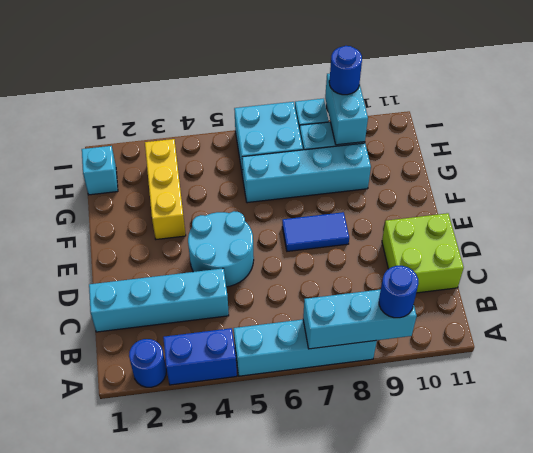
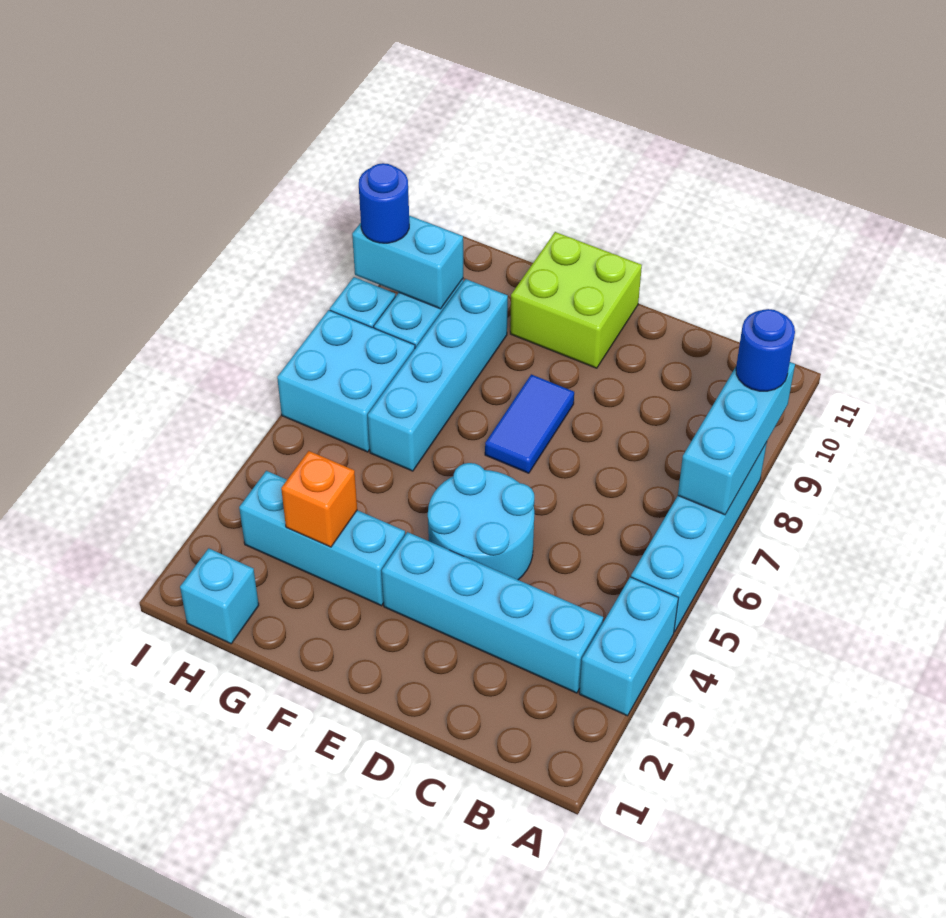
blue round brick A2 level 1 -> none
blue brick A3:A4 level 1 -> cyan brick A3:A4 level 1
cyan brick C1:C4 level 1 -> cyan brick B3:E3 level 1
lime brick C10:D11 level 1 -> lime brick E10:F11 level 1
yellow brick F3:H3 level 1 -> cyan brick F3:H3 level 1
none -> orange brick G3 level 2

